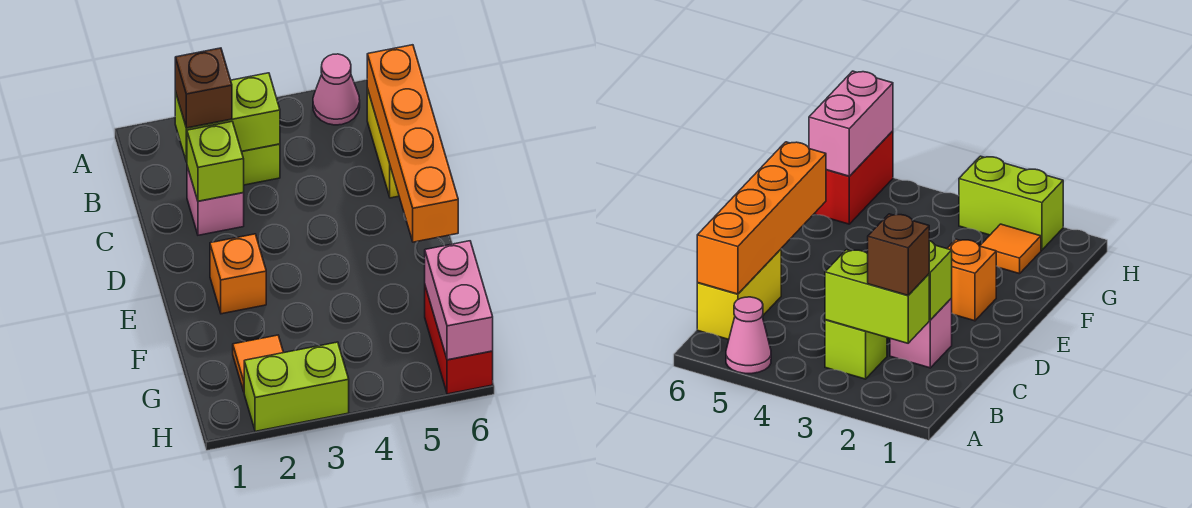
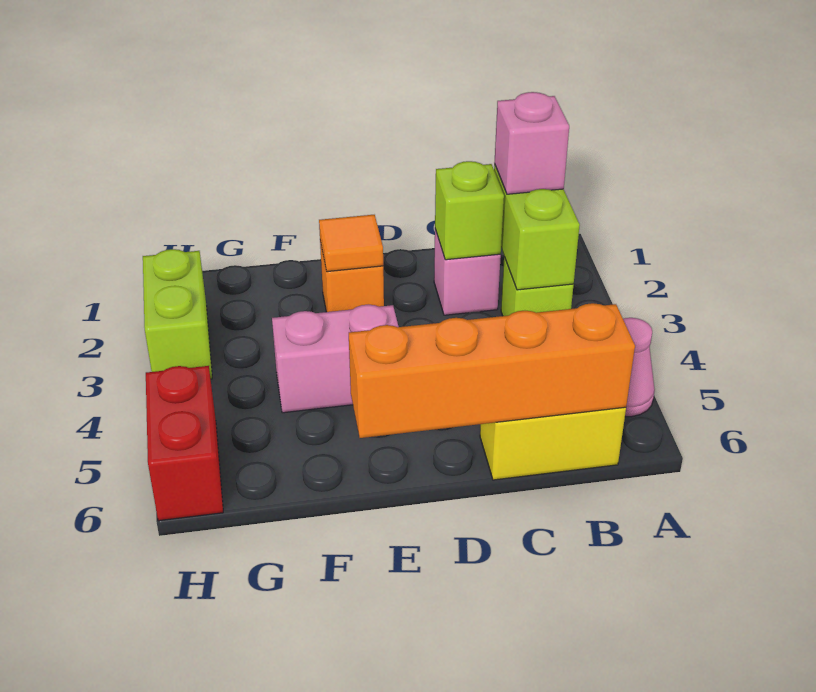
brown brick B2 level 3 -> pink brick B2 level 3
orange tile G2 level 1 -> orange tile E2 level 2
red brick G6:H6 level 1 -> red brick H5:H6 level 1
pink brick G6:H6 level 2 -> pink brick E4:F4 level 1

